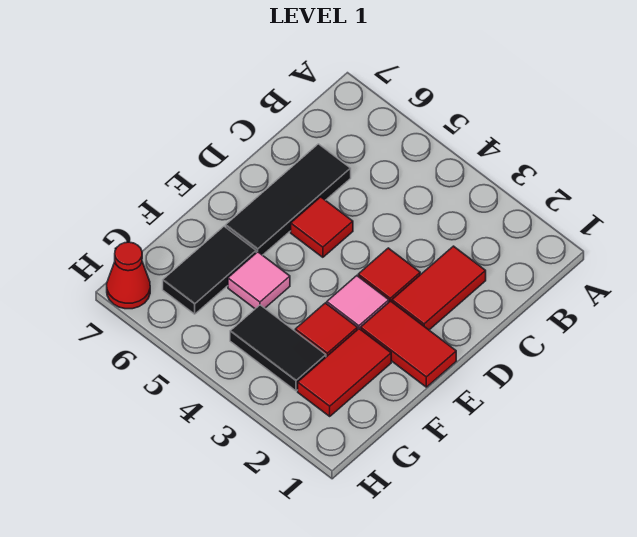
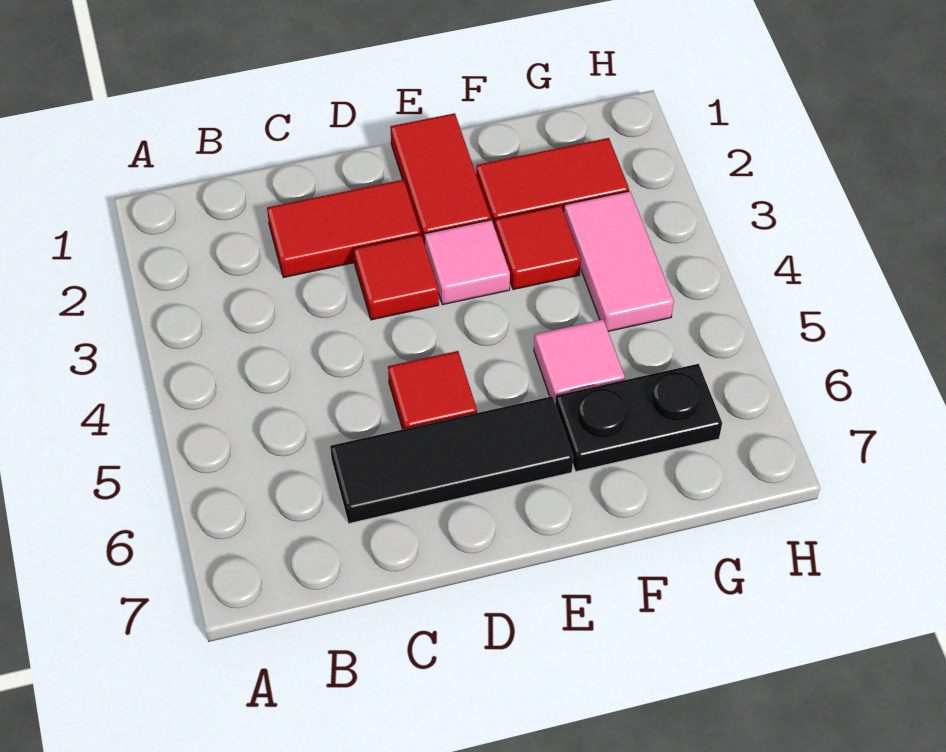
black tile F6:G6 level 1 -> black plate F6:G6 level 1
black tile G3:G4 level 1 -> pink tile G3:G4 level 1
red cone H7 level 1 -> none

